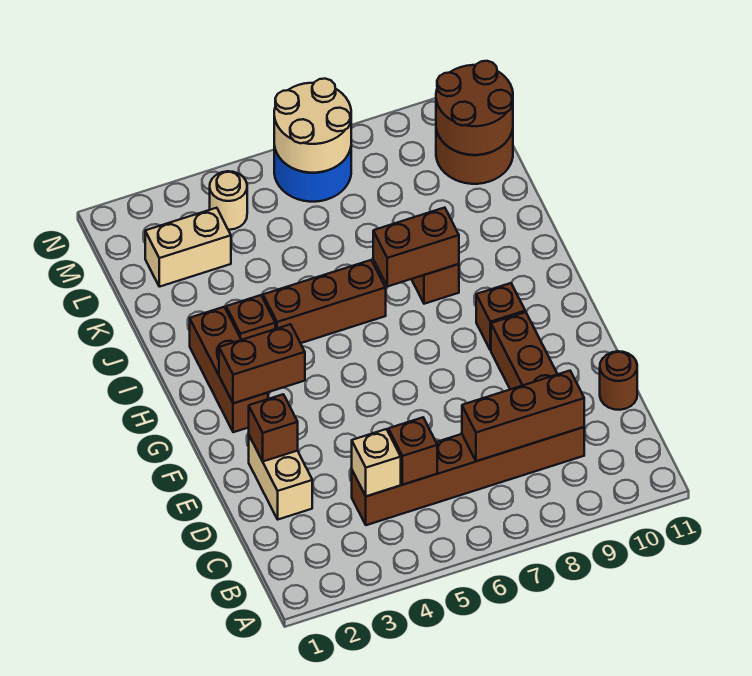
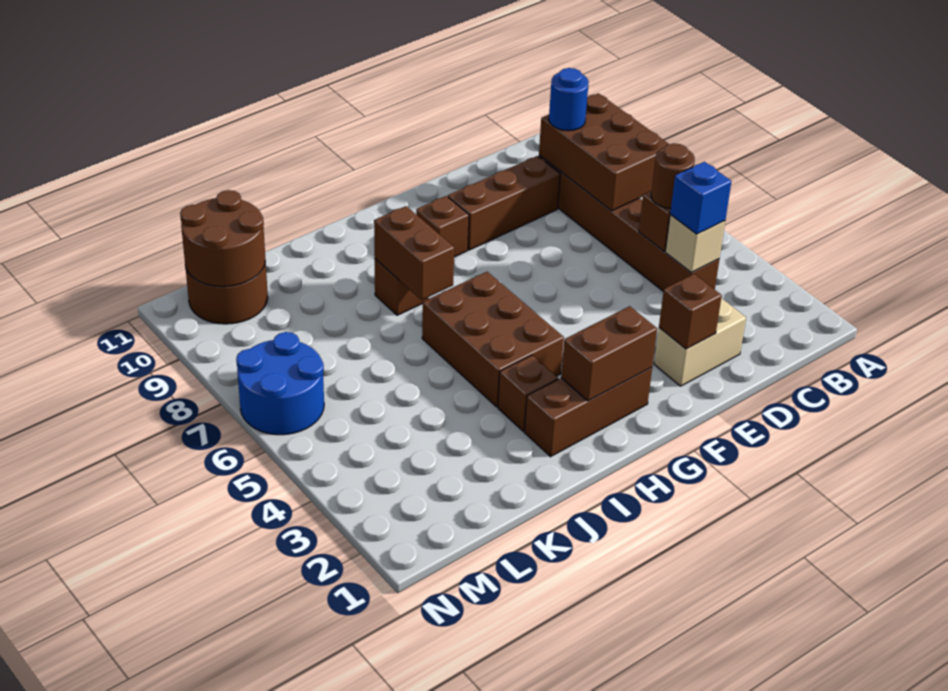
none -> blue brick C4 level 3
brown brick C7:C9 level 2 -> brown brick B7:C9 level 2
none -> blue round brick C9 level 3
brown round brick D11 level 1 -> brown round brick C5 level 3
brown brick G2:G3 level 2 -> brown brick G2:H2 level 2
brown brick I4:I6 level 1 -> brown brick H4:I6 level 1
tan brick L2:L3 level 1 -> none
tan round brick M4 level 1 -> none
tan round brick M6:N7 level 2 -> none

